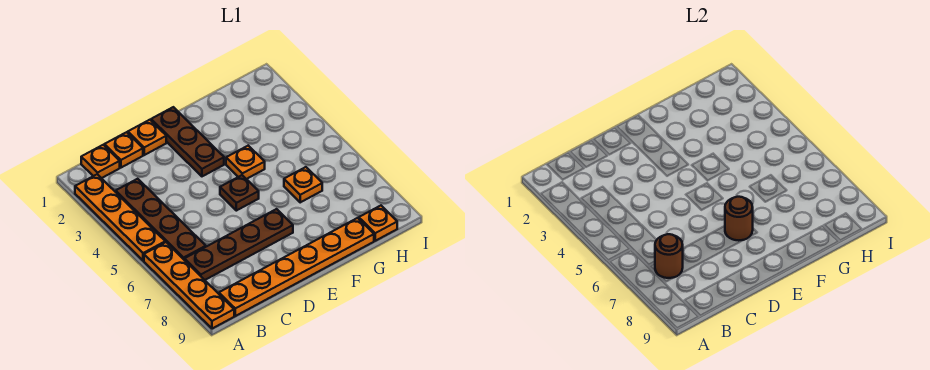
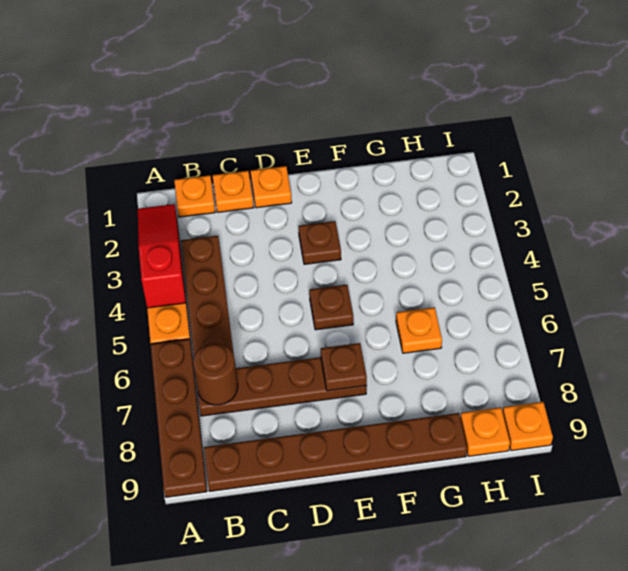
none -> red slope A2:A4 level 2 top 4
orange plate A6:A9 level 1 -> brown plate A6:A9 level 1
orange plate B9:G9 level 1 -> brown plate B9:G9 level 1
brown plate E1:E3 level 1 -> brown plate E3 level 1
brown round brick E7 level 2 -> brown plate E7 level 2
orange plate F4 level 1 -> orange plate I9 level 1

